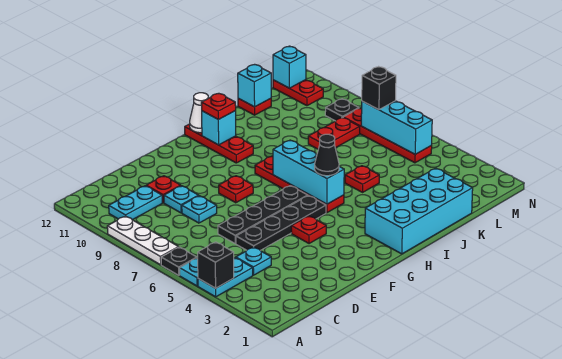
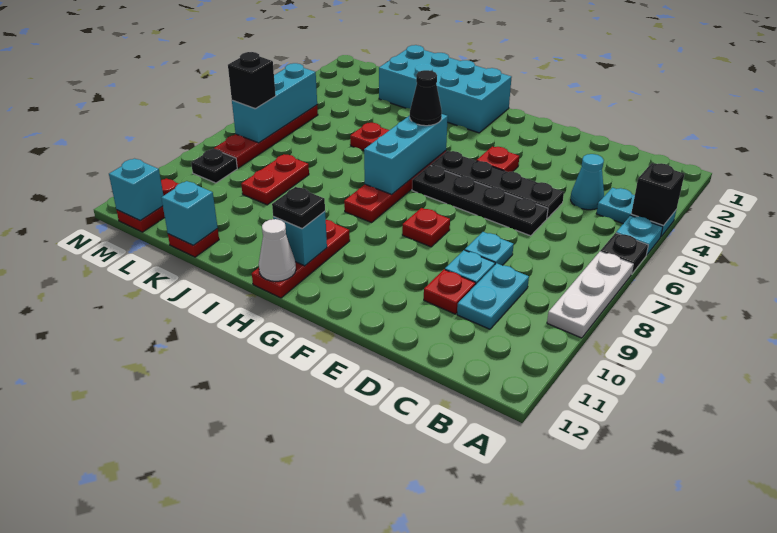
cyan plate B10:C10 level 1 -> cyan plate C9:C10 level 1
cyan plate C4 level 1 -> cyan cone C4 level 1
red plate H11 level 3 -> black plate H11 level 3
red plate K8:L8 level 1 -> red plate K8:K9 level 1

